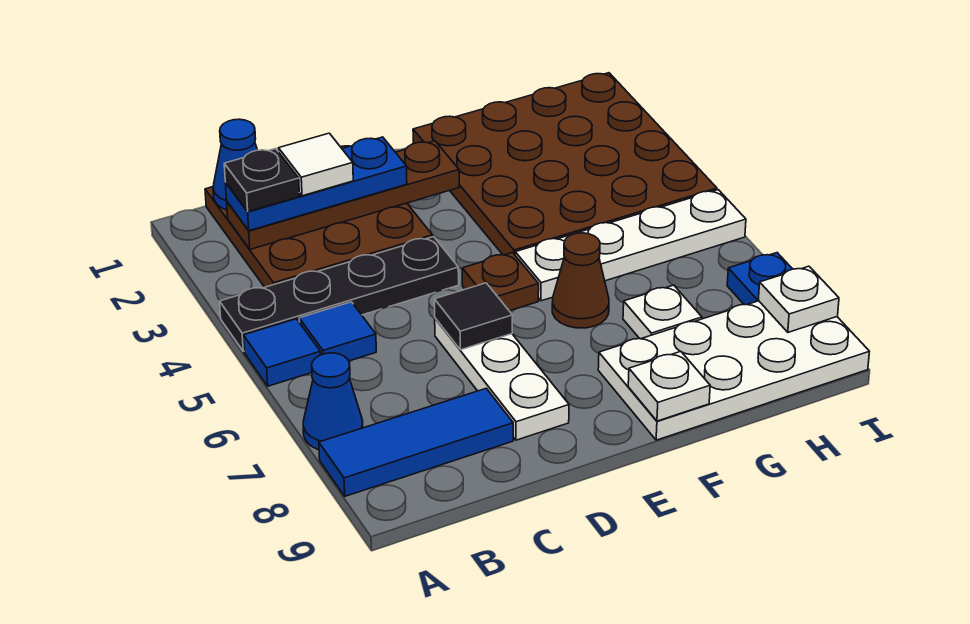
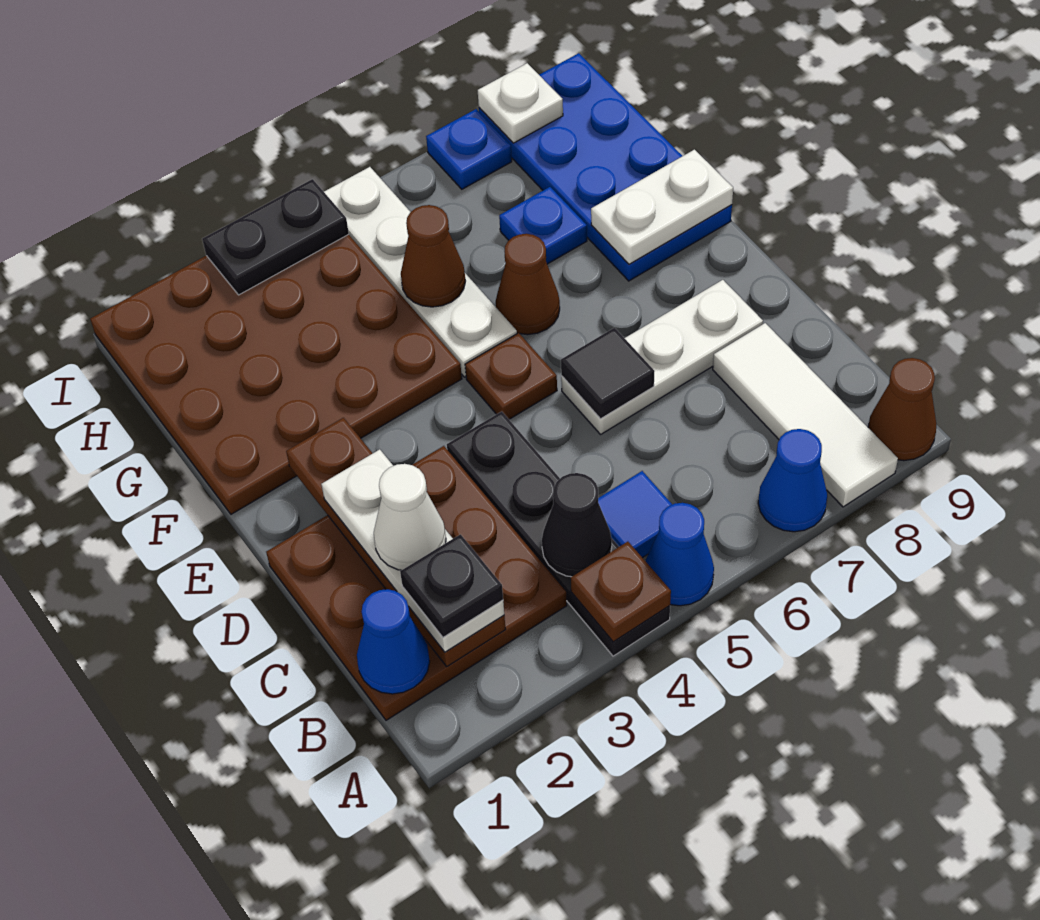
none -> brown plate A4 level 2
blue tile A5 level 1 -> blue cone A5 level 1
blue tile A8:C8 level 1 -> white tile A8:C8 level 1
none -> brown cone A9 level 1
blue plate B2:D2 level 3 -> white plate B2:D2 level 3
none -> black cone B4 level 2
white tile C2 level 4 -> white cone C2 level 4
white plate F8:I9 level 1 -> blue plate F8:I9 level 1
white plate F9 level 2 -> white plate F8:F9 level 2
none -> brown cone G5 level 2
white plate G7 level 1 -> blue plate G7 level 1
none -> black plate I3:I4 level 2

